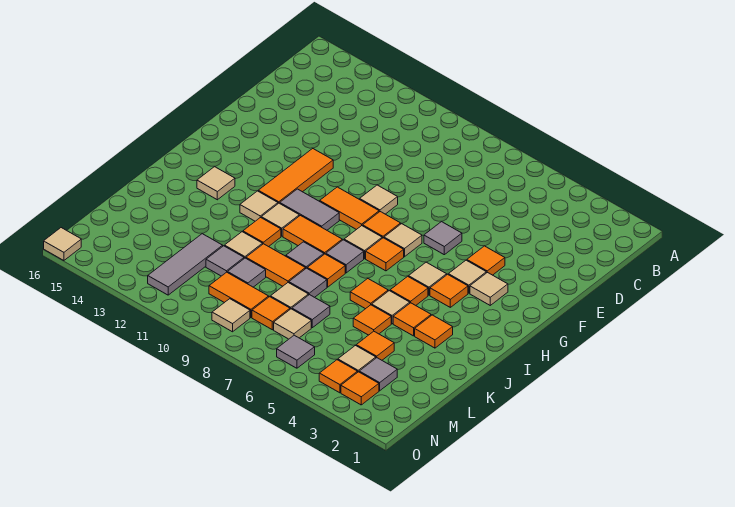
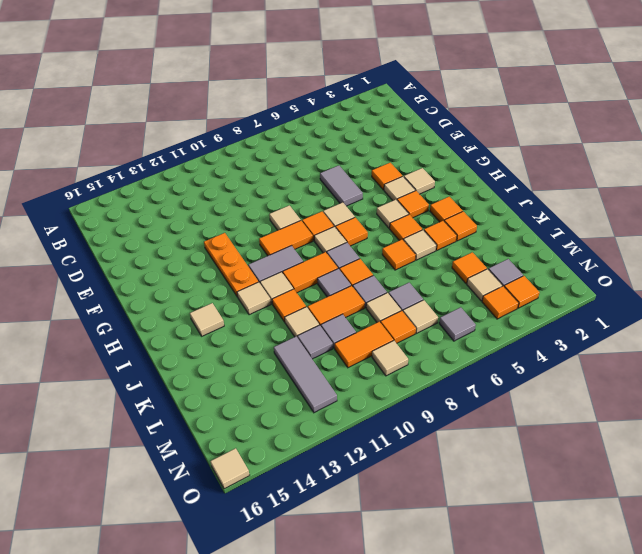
grey tile F6 level 1 -> grey tile E6:F6 level 1
orange tile F12:H12 level 1 -> orange plate F12:H12 level 1
orange tile K5 level 1 -> orange tile I3 level 1

